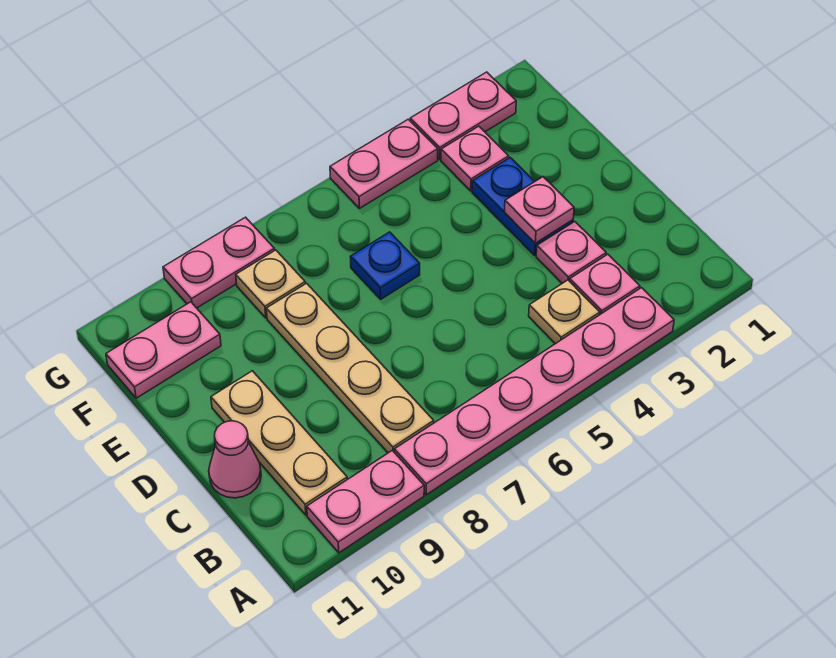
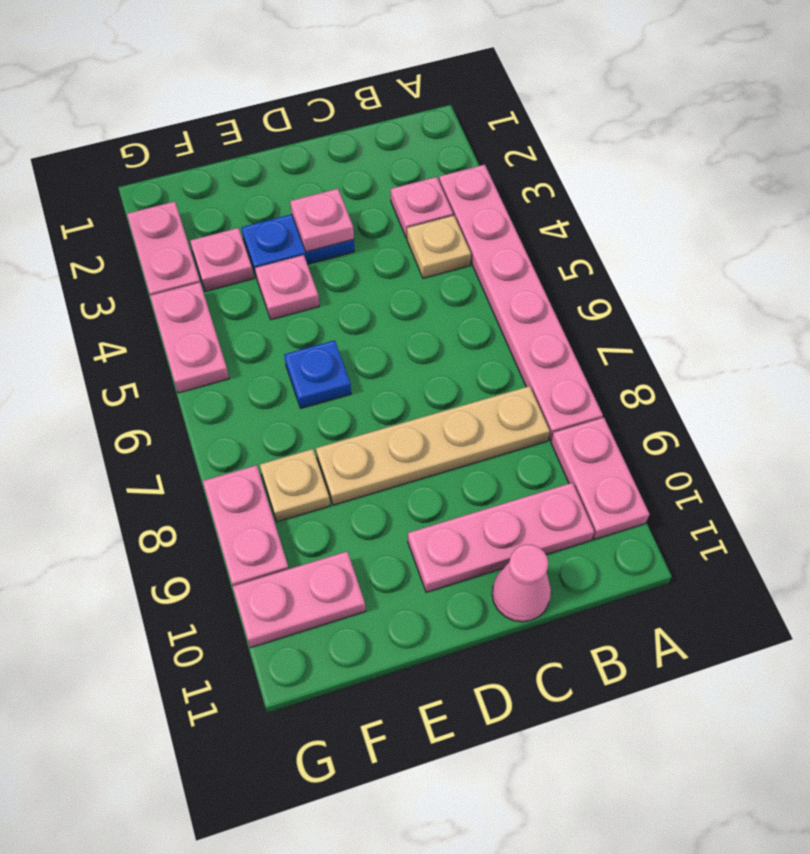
tan plate B10:D10 level 1 -> pink plate B10:D10 level 1
pink plate C3 level 1 -> pink plate E4 level 1
pink plate F10:F11 level 1 -> pink plate F10:G10 level 1

